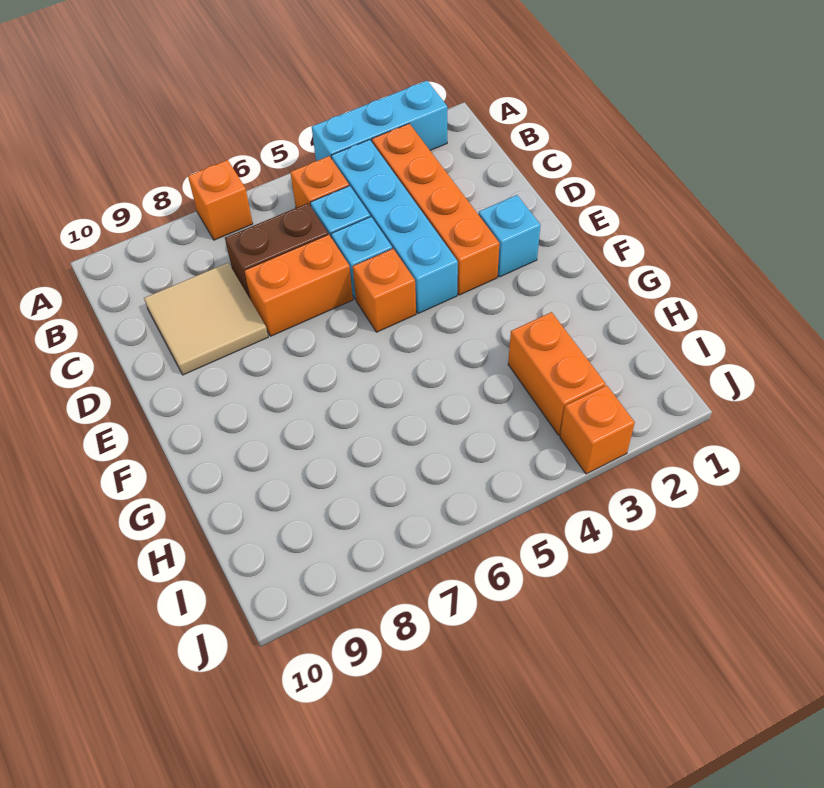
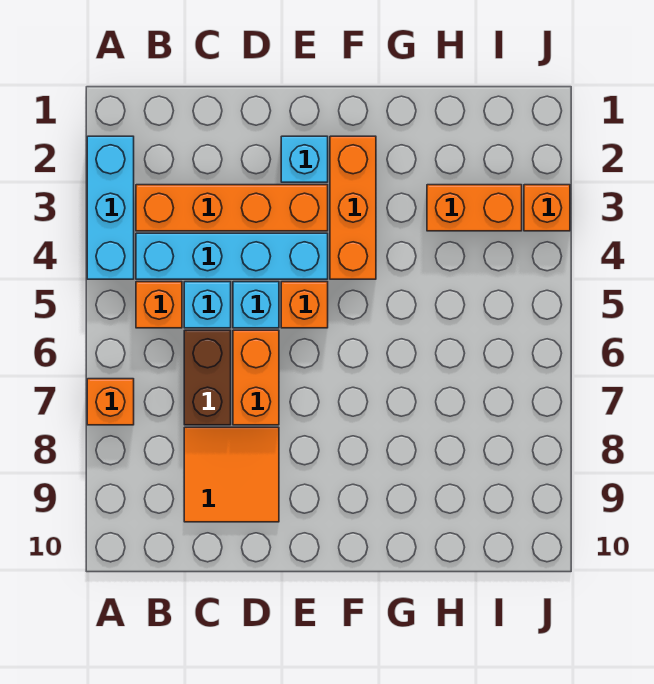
tan tile C8:D9 level 1 -> orange tile C8:D9 level 1
none -> orange brick F2:F4 level 1

